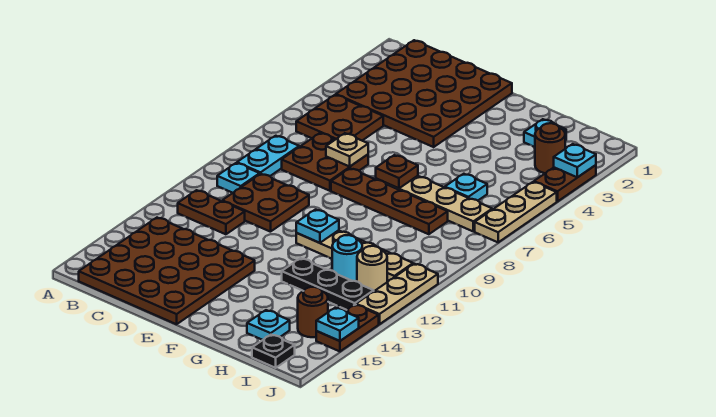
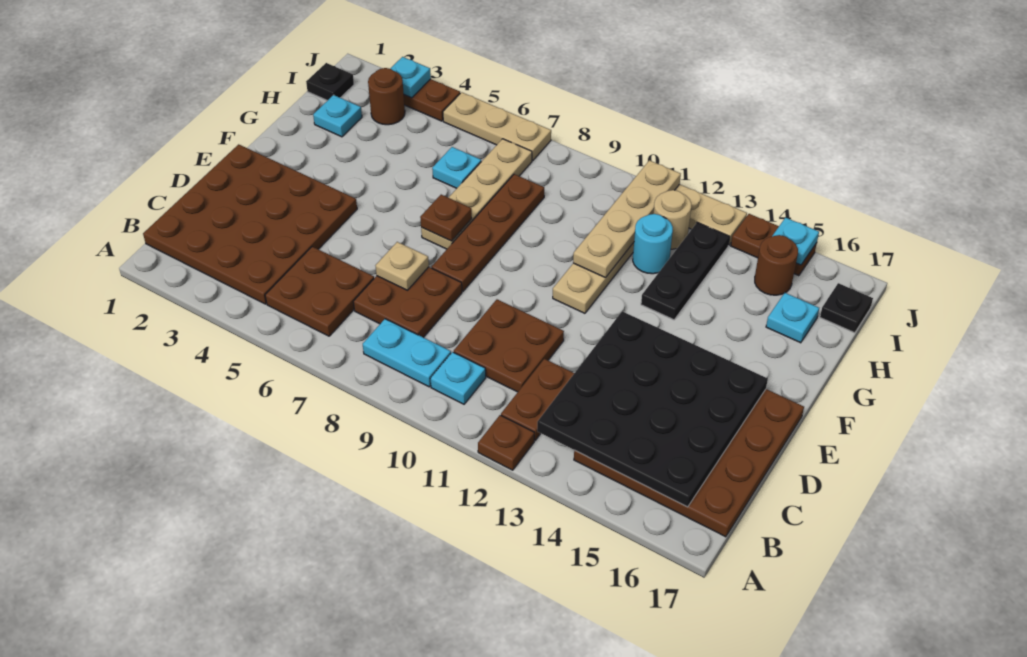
none -> brown plate A12 level 1
none -> black plate B13:E16 level 2
cyan plate F11 level 2 -> none
none -> tan plate G11:J11 level 2
none -> black plate I1 level 1

